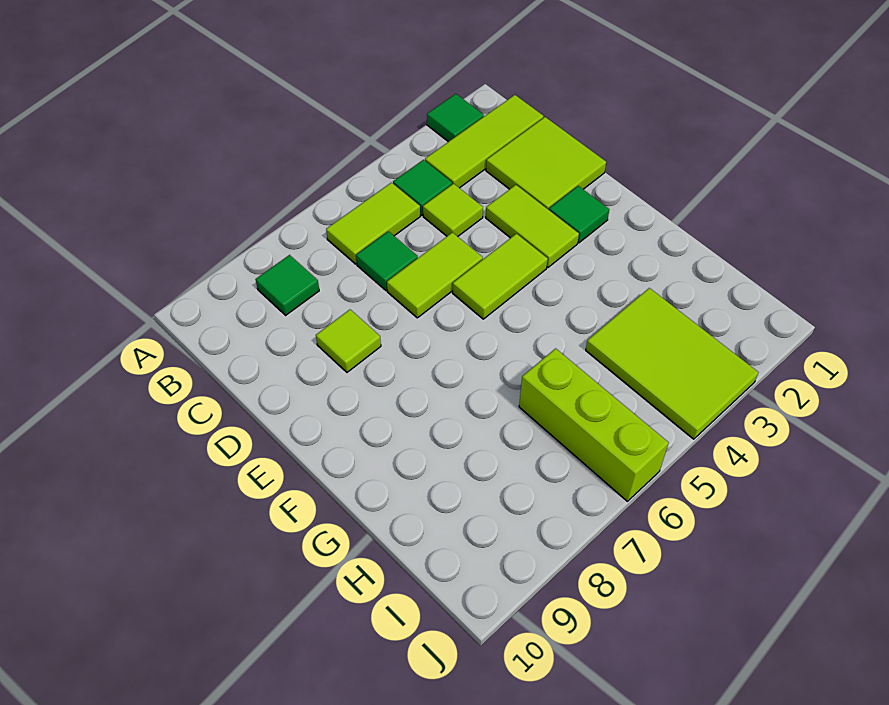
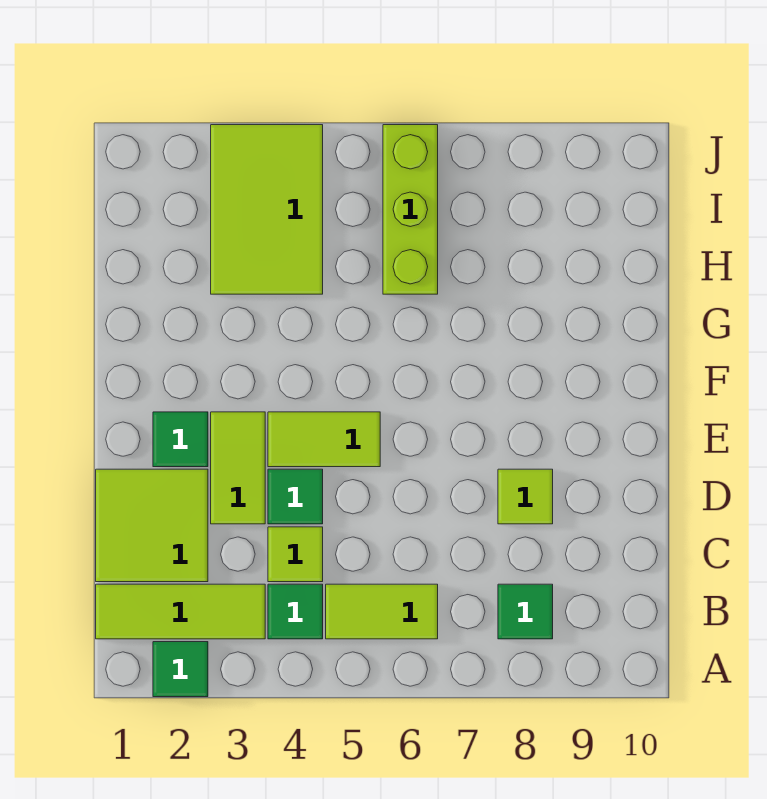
green tile C6 level 1 -> green tile D4 level 1
lime tile D5:D6 level 1 -> none

